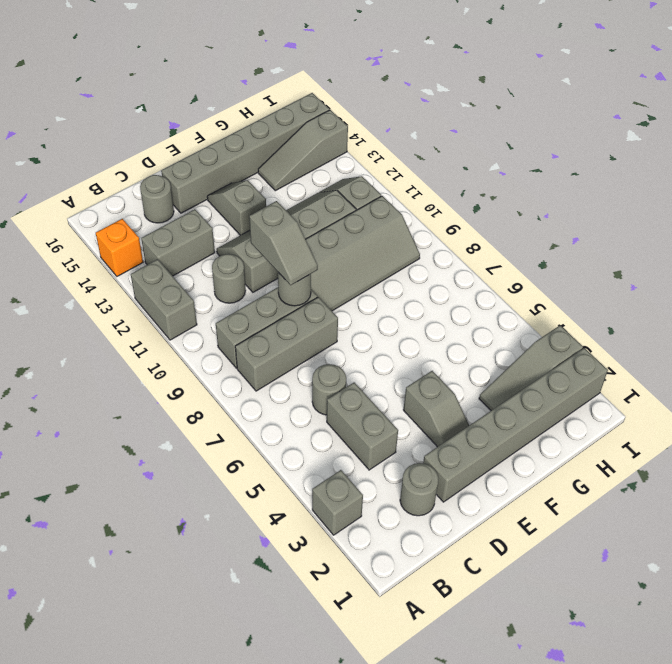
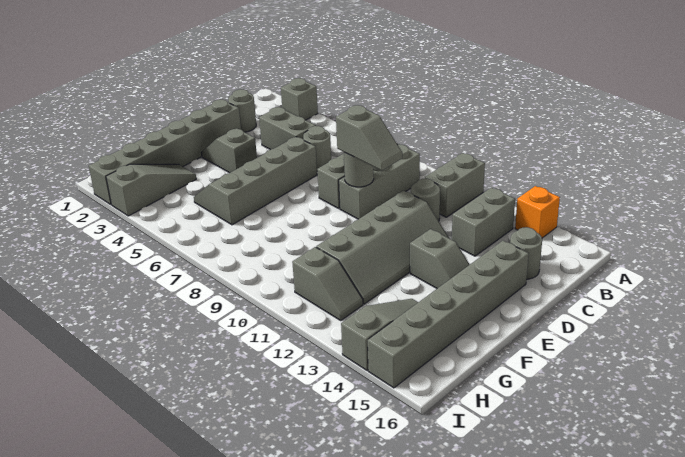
grey brick A11:A12 level 1 -> grey brick A11:B11 level 1
grey slope D9:D10 level 3 top 10 -> grey slope D9:D10 level 3 top 9
grey slope E9:H10 level 1 top 10 -> grey slope D5:G6 level 1 top 6

